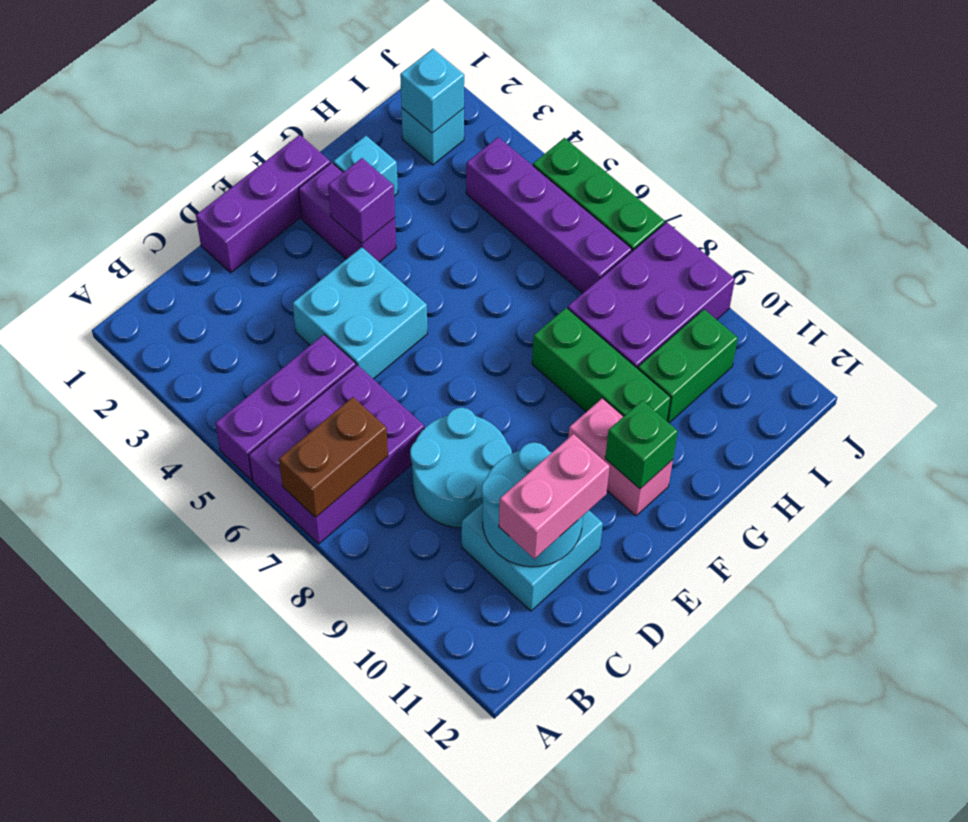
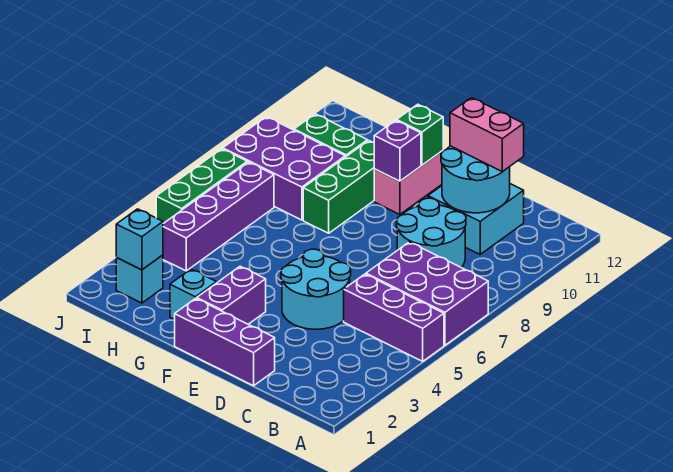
brown brick A7:B7 level 2 -> none
cyan brick D4:E5 level 1 -> cyan round brick D4:E5 level 1
purple brick F3 level 2 -> purple brick F10 level 2

